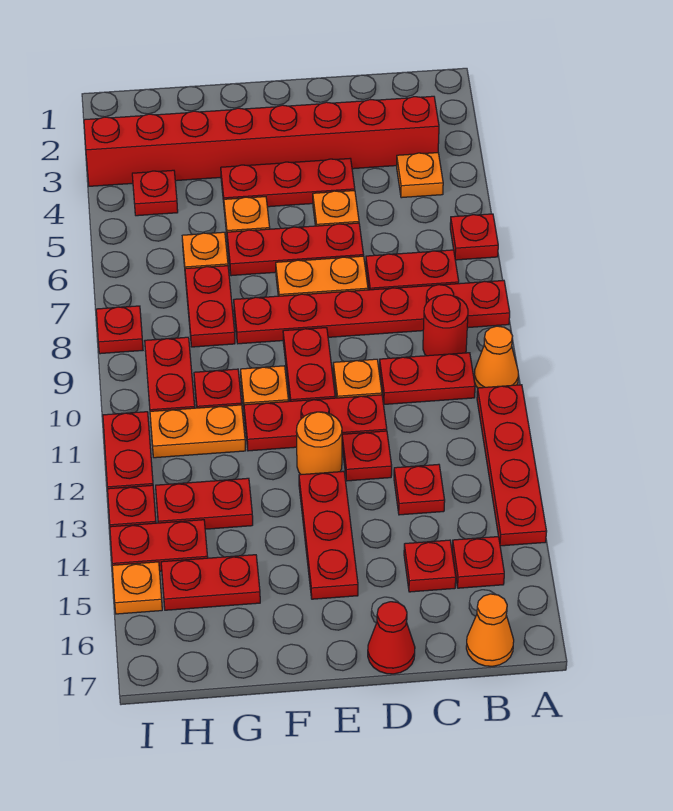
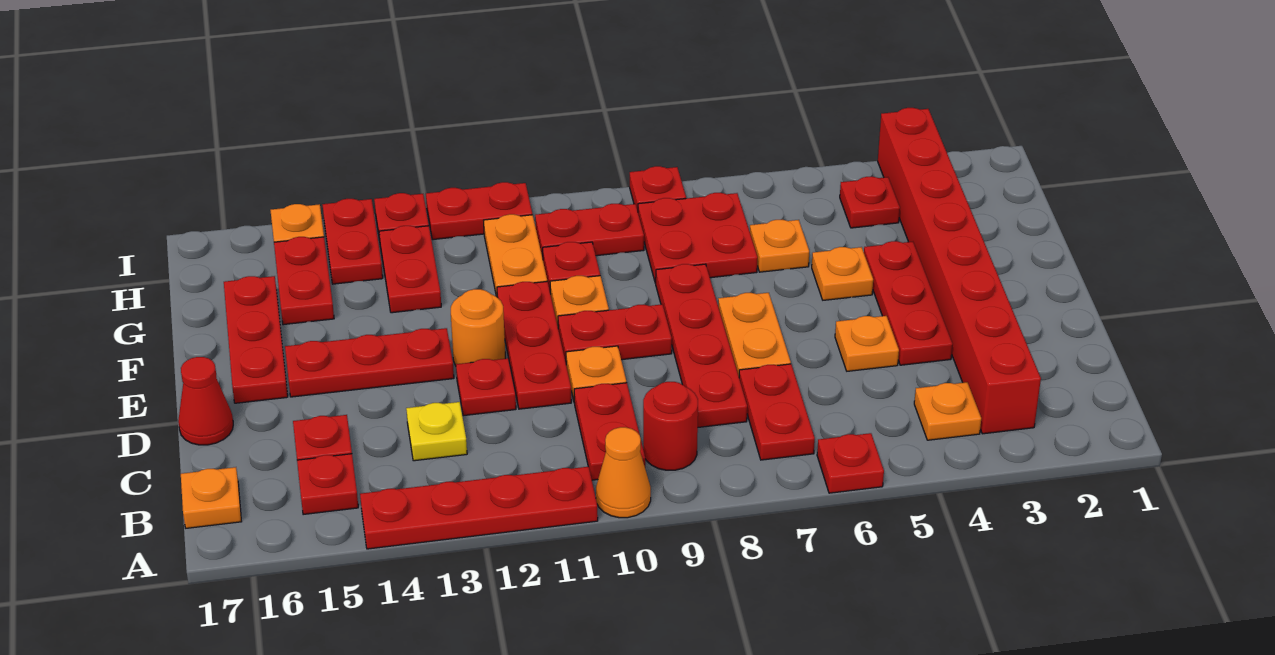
red plate A8:F8 level 1 -> red plate C8:F8 level 1
orange cone B17 level 1 -> orange plate B17 level 1
red plate C13 level 1 -> yellow plate C13 level 1
red plate D6:F6 level 1 -> red plate E16:G16 level 1
red plate G7:G8 level 1 -> red plate G7:H8 level 1

